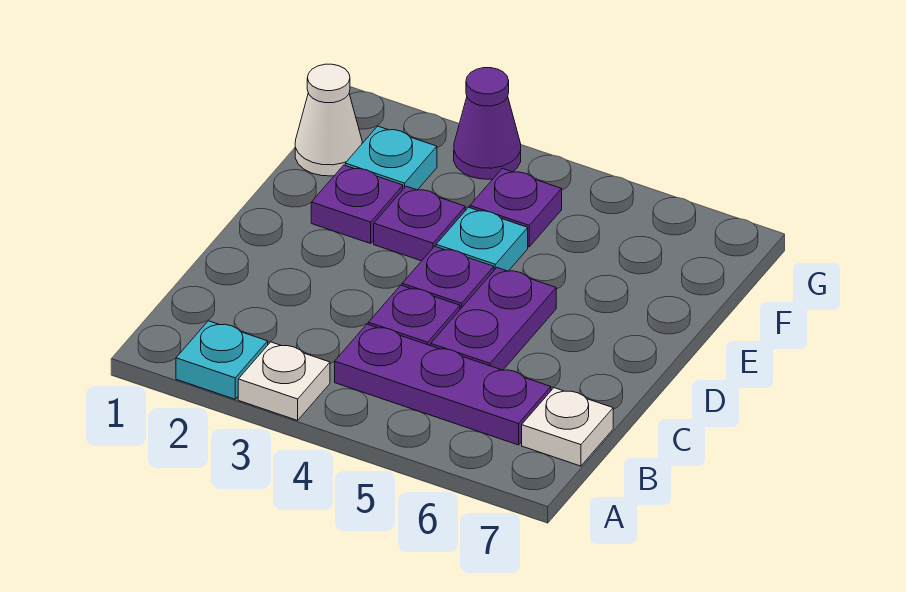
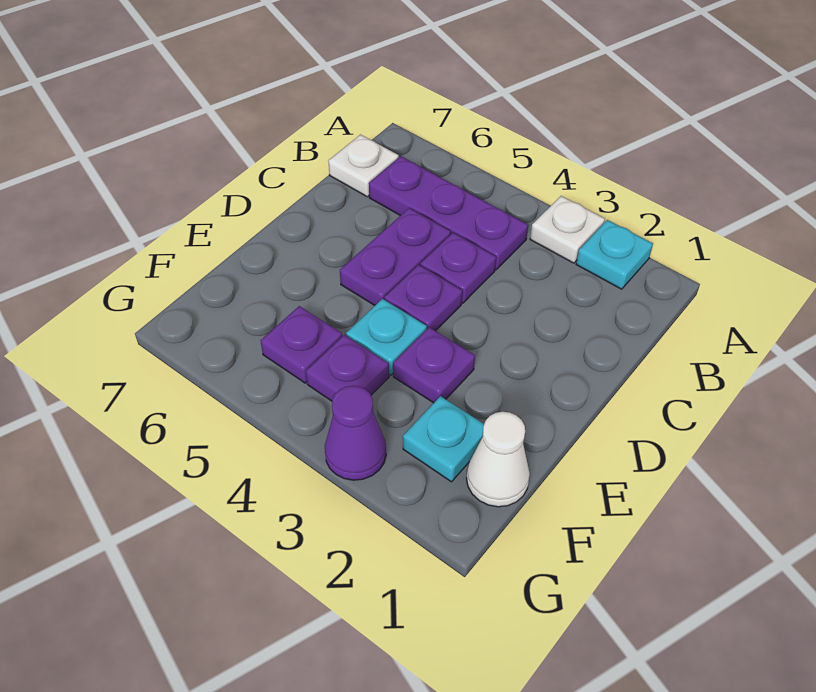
purple plate E2 level 1 -> purple plate F5 level 1

